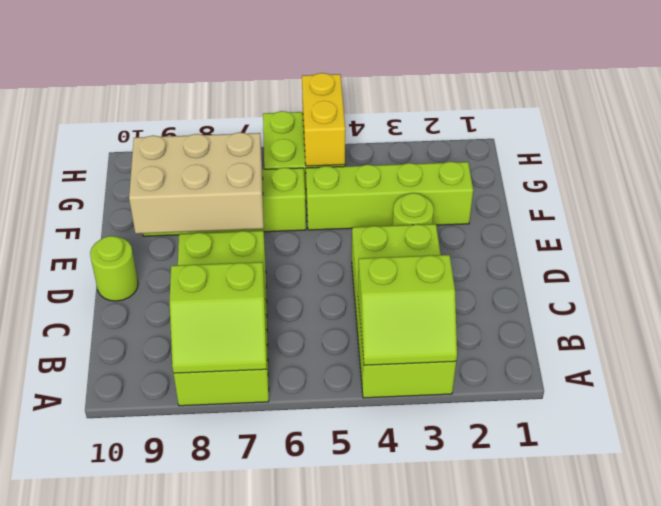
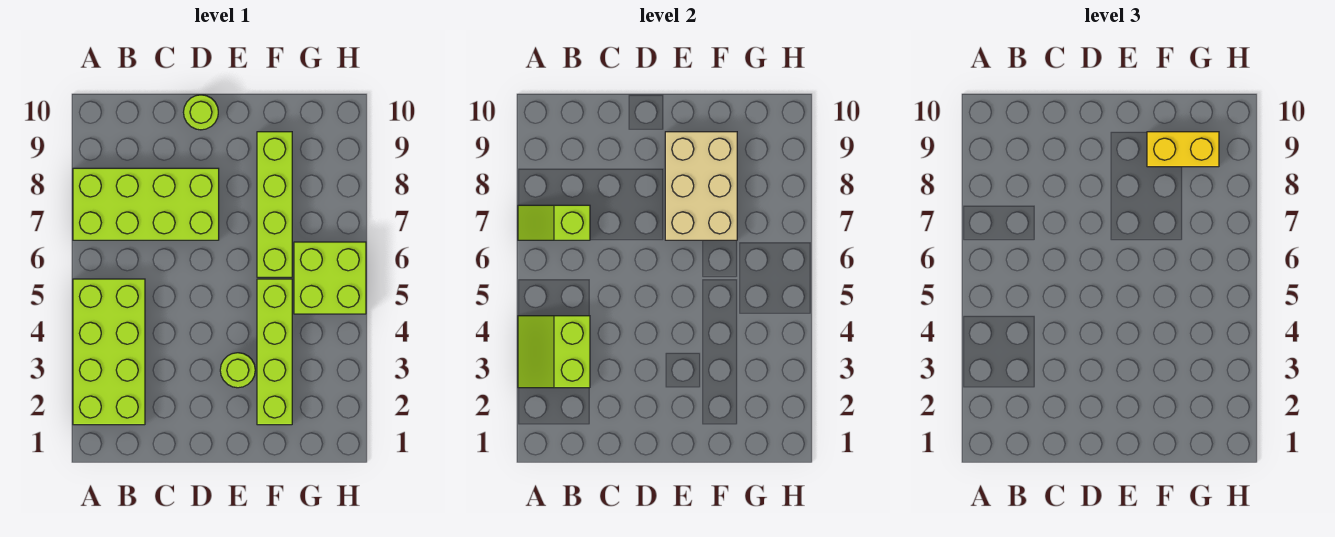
lime brick A3:D4 level 1 -> lime brick A2:B5 level 1
lime slope A7:B8 level 2 top B -> lime slope A7:B7 level 2 top B
yellow brick G5:H5 level 2 -> yellow brick F9:G9 level 3

